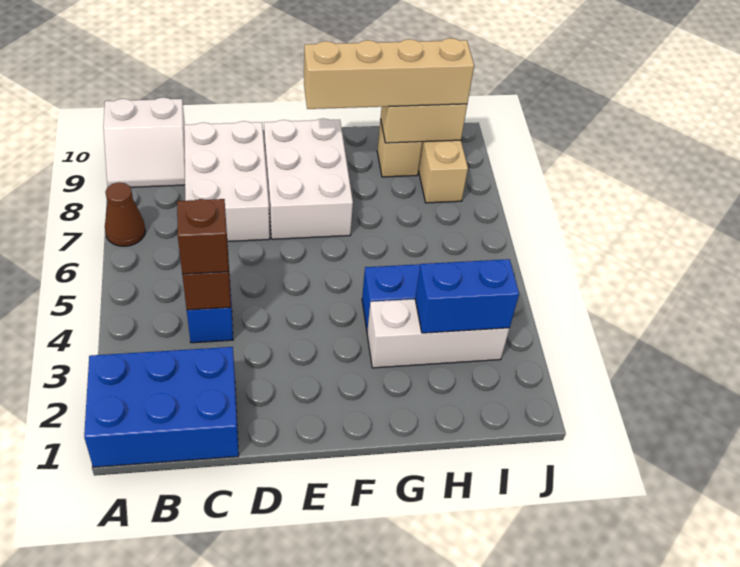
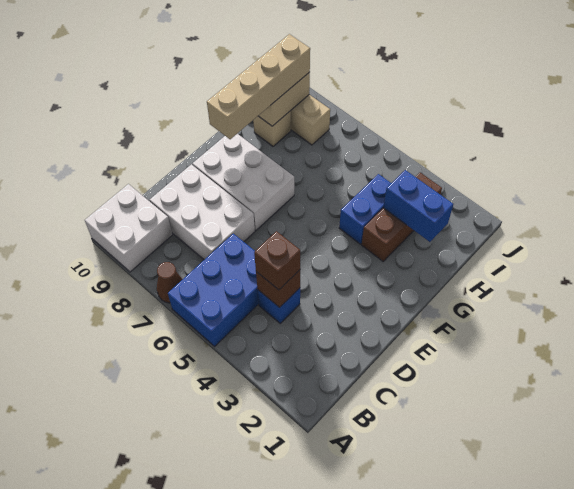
blue brick A1:C2 level 1 -> blue brick A5:C6 level 1
white slope A9:B10 level 1 top 10 -> white brick A9:B10 level 1
white brick G3:I3 level 1 -> brown brick G3:I3 level 1
blue brick H3:I3 level 2 -> blue brick H2:H3 level 2

